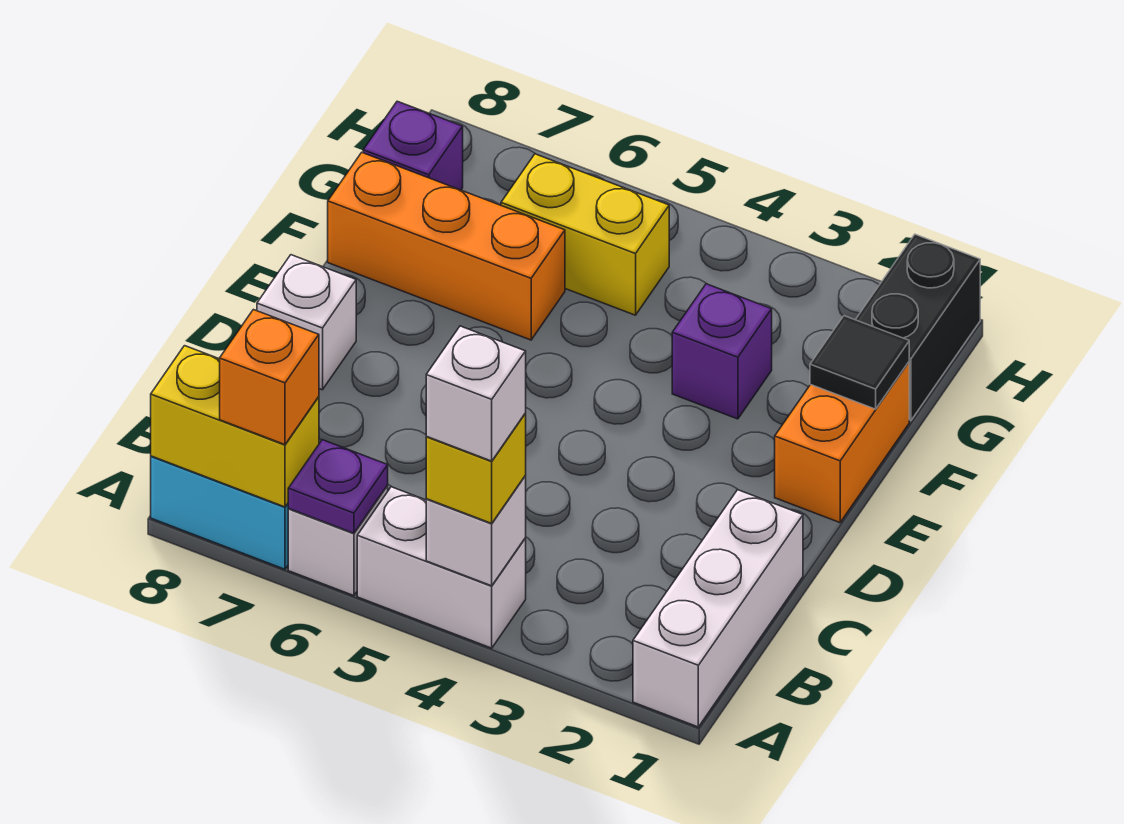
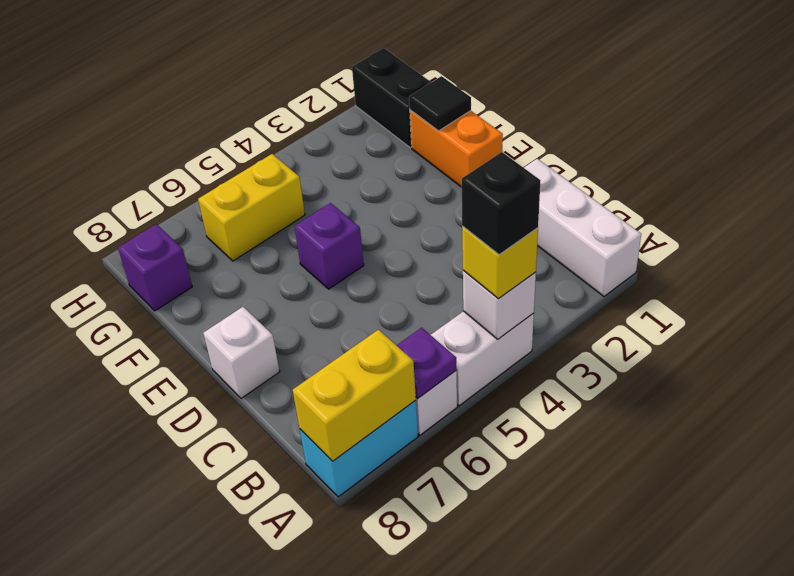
white brick A4 level 4 -> black brick A4 level 4
orange brick A7 level 3 -> none
purple brick F3 level 1 -> purple brick E5 level 1
orange brick F6:F8 level 1 -> none

